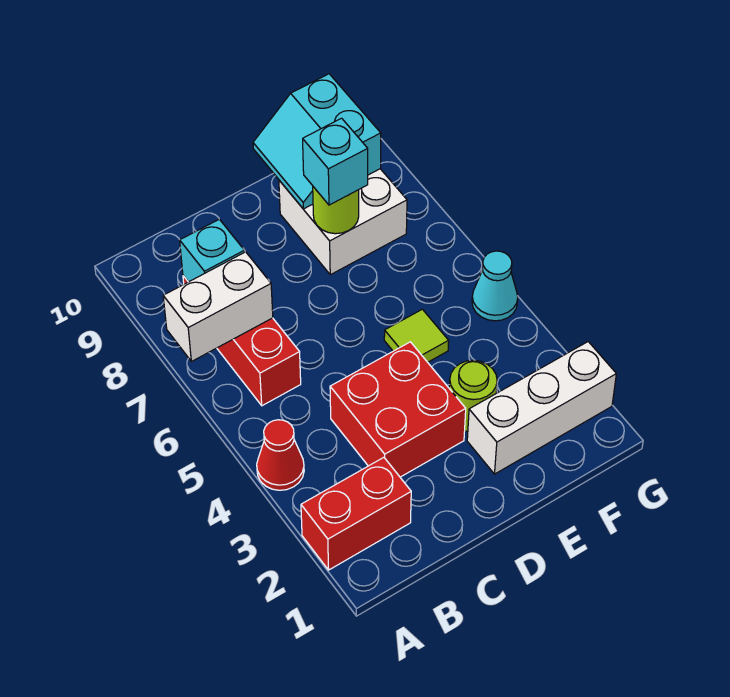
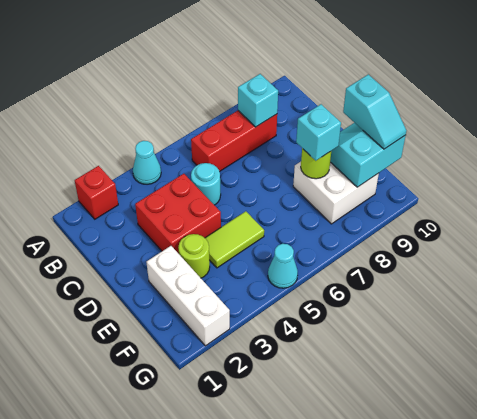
red brick A2:B2 level 1 -> red brick A2 level 1
red cone A4 level 1 -> cyan cone A4 level 1
white brick A7:B7 level 2 -> none
none -> cyan round brick C5 level 1
lime tile E5 level 1 -> lime tile E4:E5 level 1
none -> cyan slope E10:F10 level 3 top E

